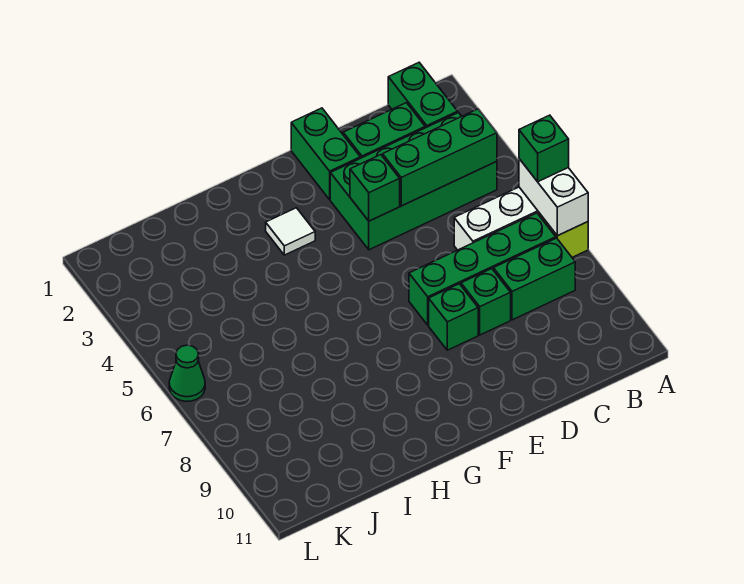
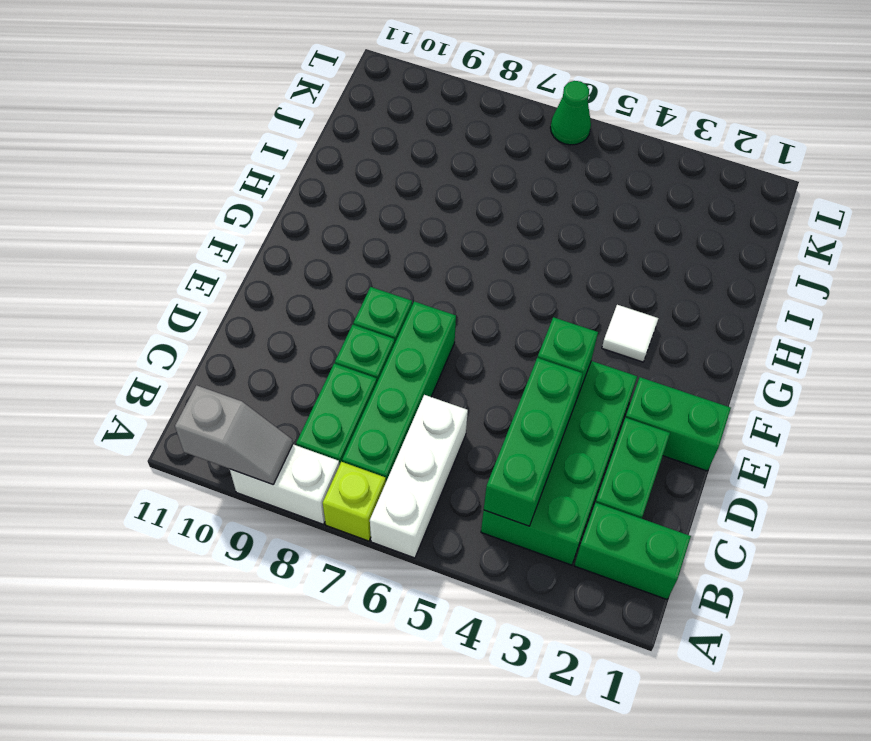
white brick A6:A7 level 2 -> white brick A8:A9 level 1
green brick A6 level 3 -> none
none -> grey slope A9:A10 level 2 top 10

